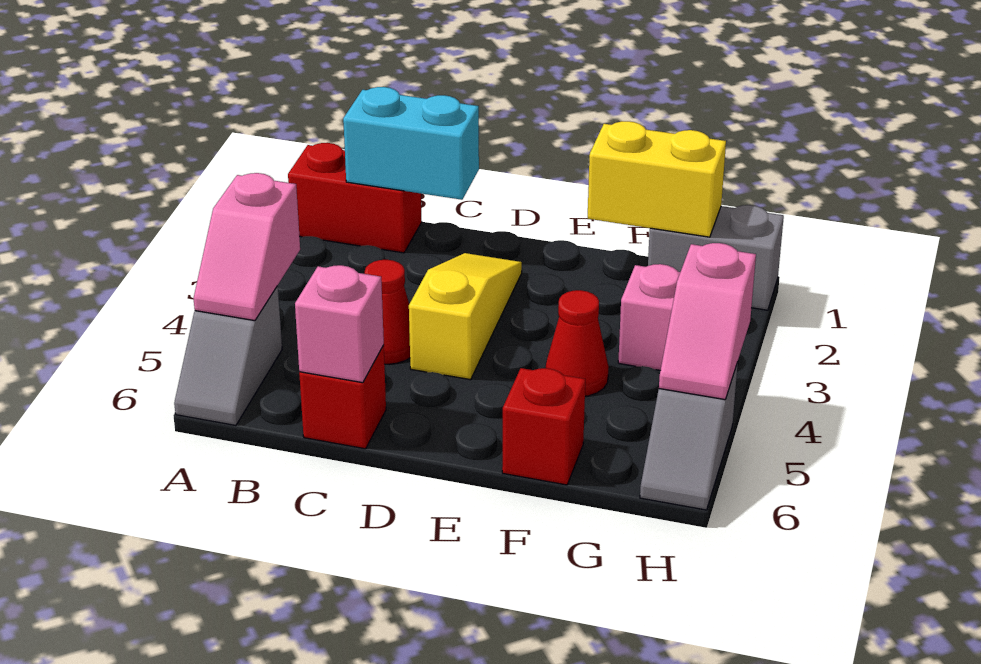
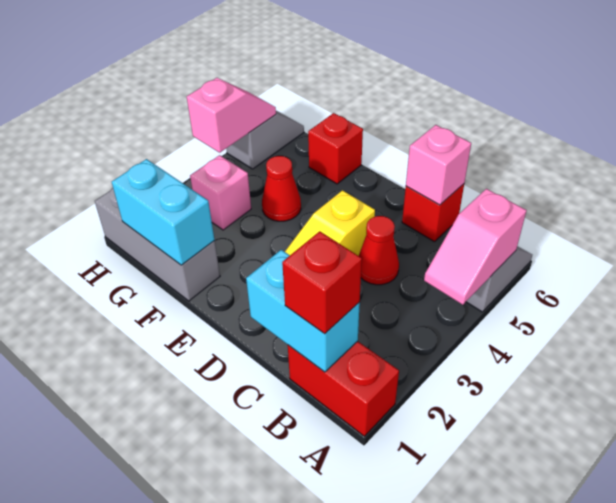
pink slope A4:A5 level 2 top 4 -> pink slope A4:A5 level 2 top 5
none -> red brick B1 level 3
yellow brick F1:G1 level 2 -> cyan brick F1:G1 level 2
grey brick G1:H1 level 1 -> grey brick F1:H1 level 1

